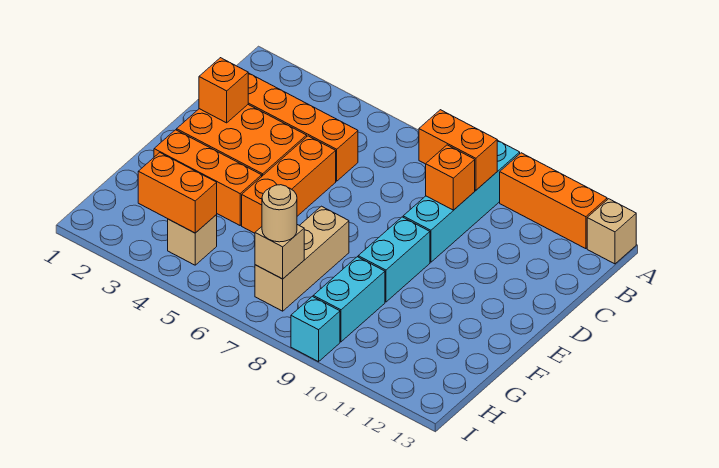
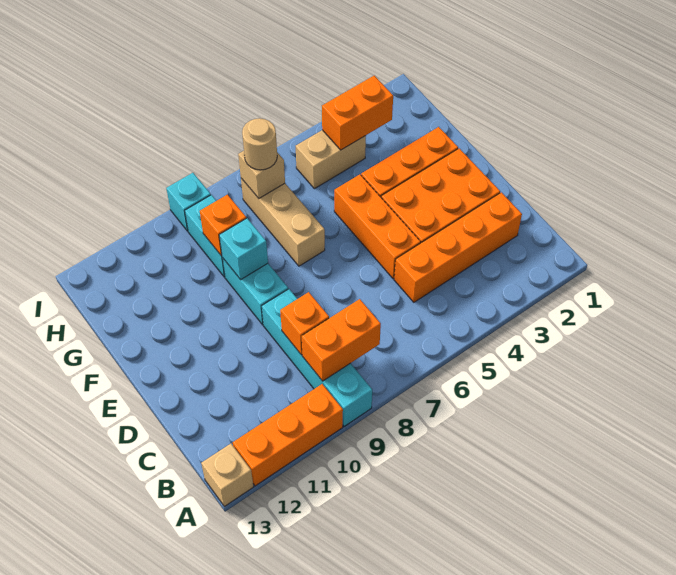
orange brick D2 level 2 -> orange brick G9 level 2
none -> cyan brick F9 level 2
tan brick H4 level 1 -> tan brick H4:H5 level 1

